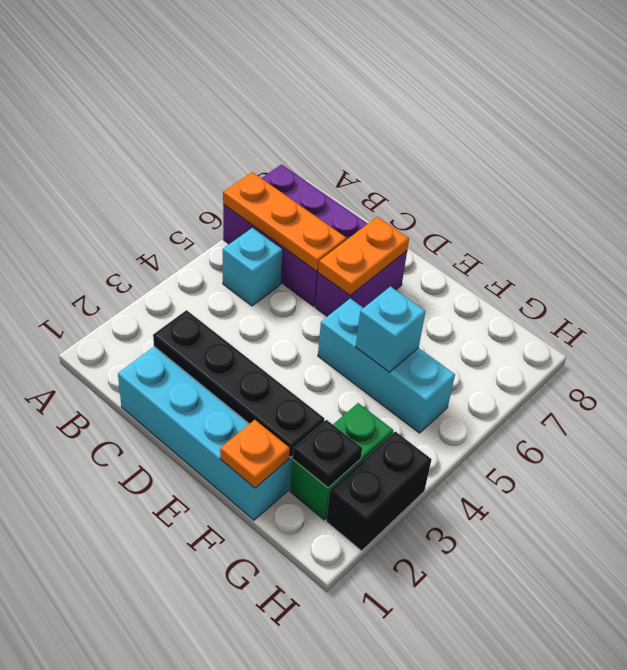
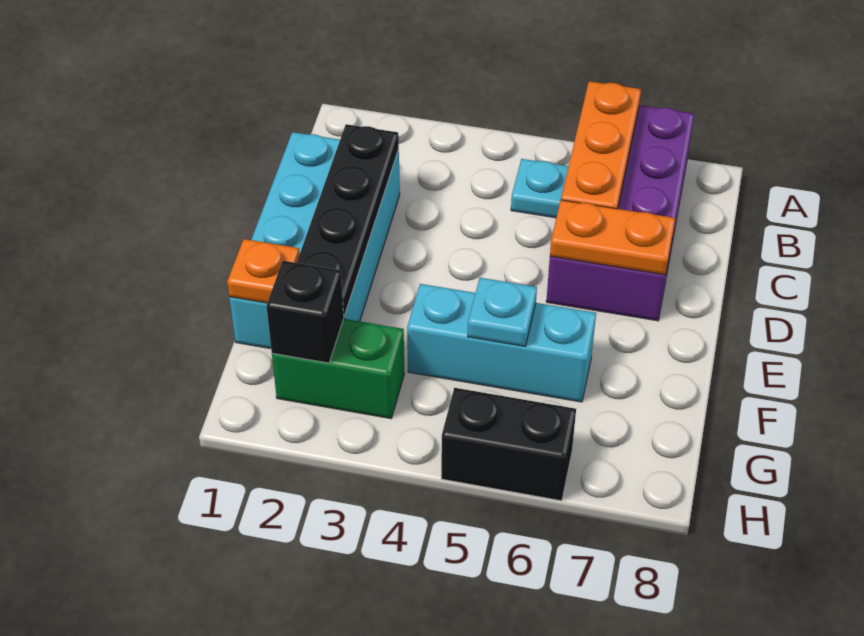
cyan brick B5 level 1 -> cyan plate B5 level 1
cyan brick E5:G5 level 1 -> cyan brick F4:F6 level 1
cyan brick F5 level 2 -> cyan plate F5 level 2
black plate G2 level 2 -> black brick G2 level 2
black brick H2:H3 level 1 -> black brick H5:H6 level 1

